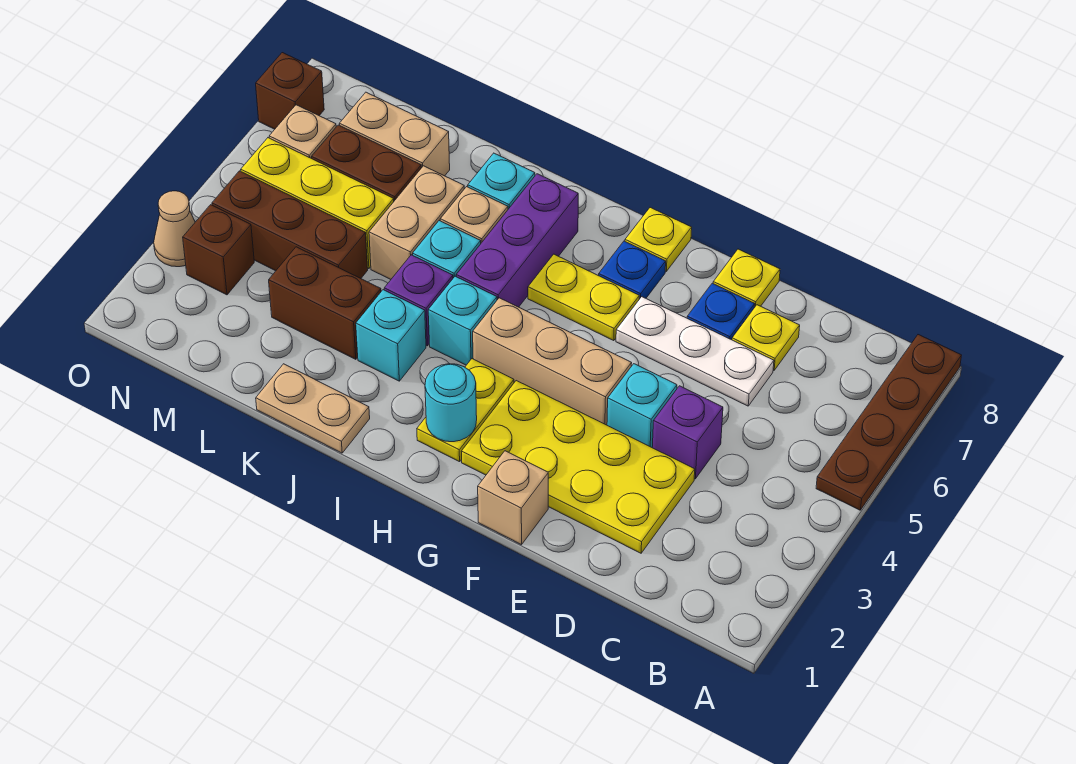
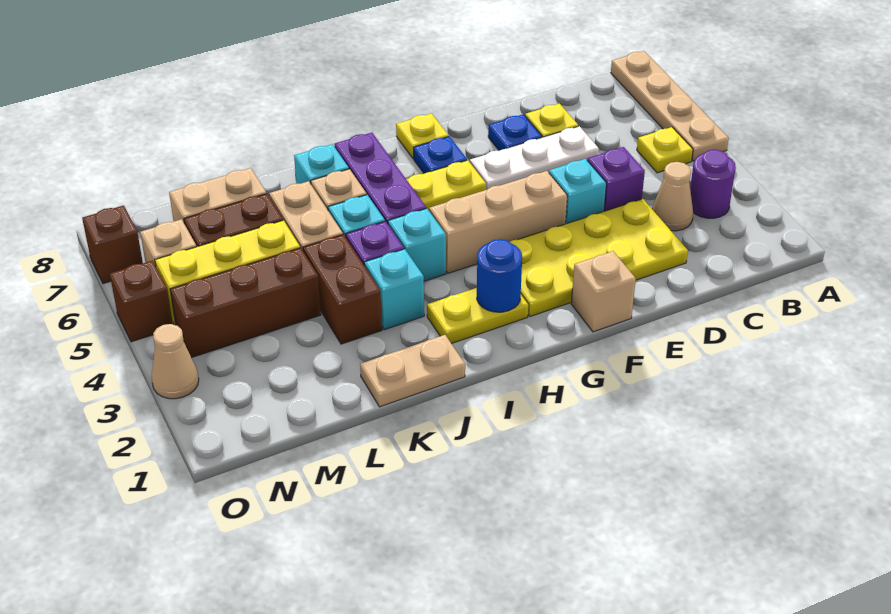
brown plate A5:A8 level 1 -> tan plate A5:A8 level 1
none -> purple round brick B3 level 1
none -> tan cone C3 level 1
yellow plate E8 level 1 -> yellow plate B5 level 1
yellow plate H2:H3 level 1 -> yellow plate H2:I2 level 1
cyan round brick H2 level 2 -> blue round brick H2 level 2
brown brick K3:L3 level 1 -> brown brick K3:K4 level 1
brown brick N3 level 1 -> brown brick O5 level 1

